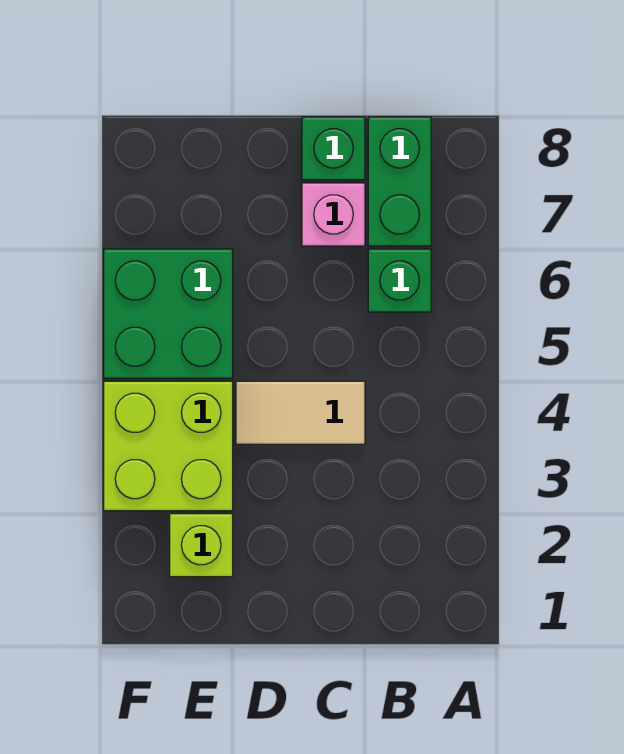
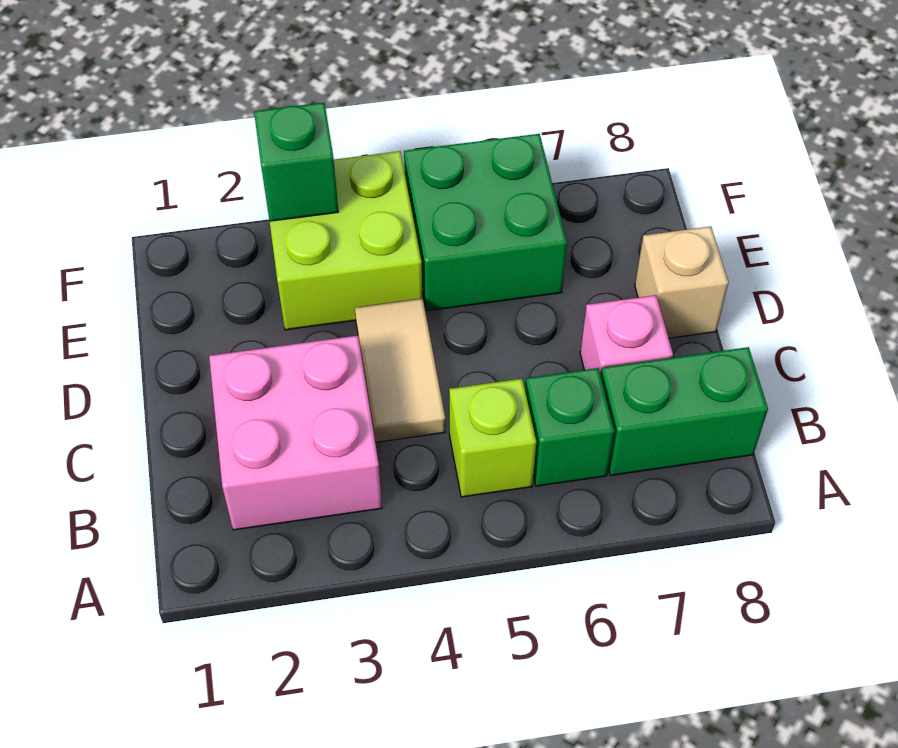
none -> pink brick B2:C3 level 1
green brick C8 level 1 -> green brick F3 level 2
none -> tan brick D8 level 1
lime brick E2 level 1 -> lime brick B5 level 1

